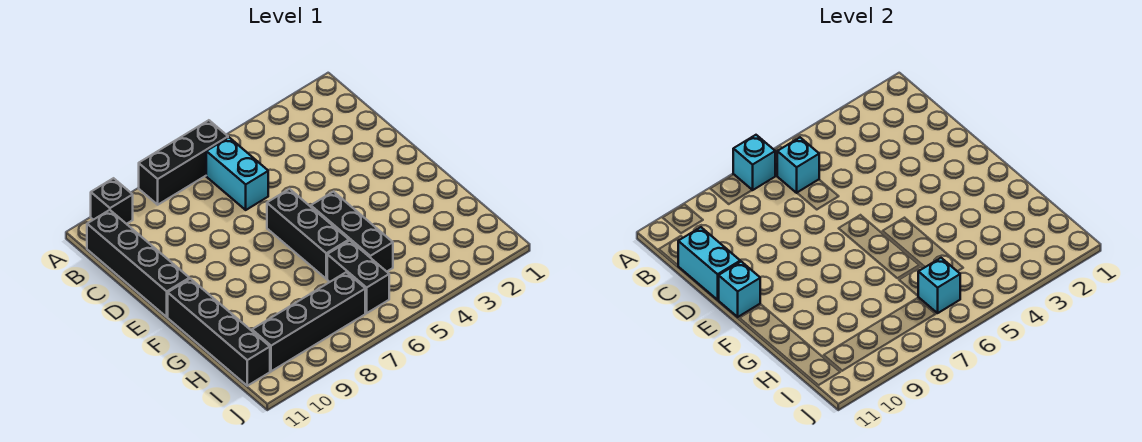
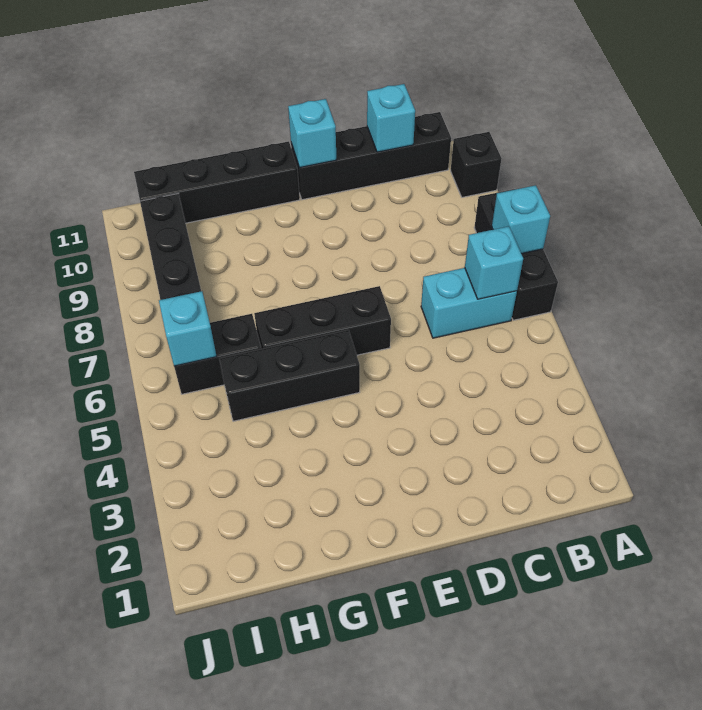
cyan brick C11:D11 level 2 -> cyan brick C11 level 2

